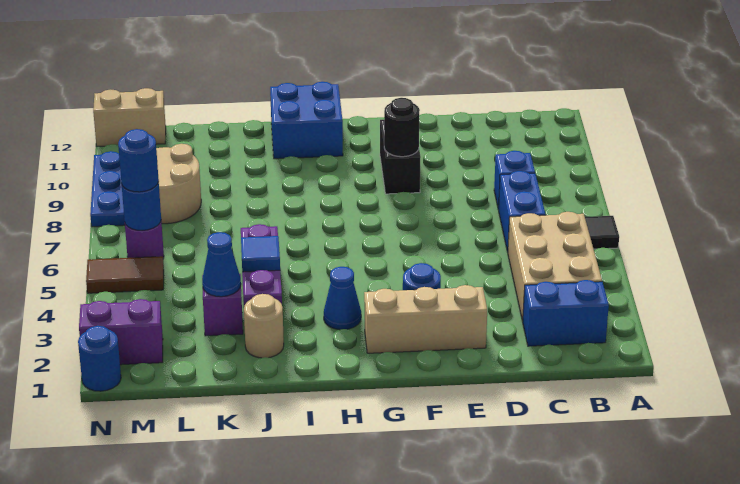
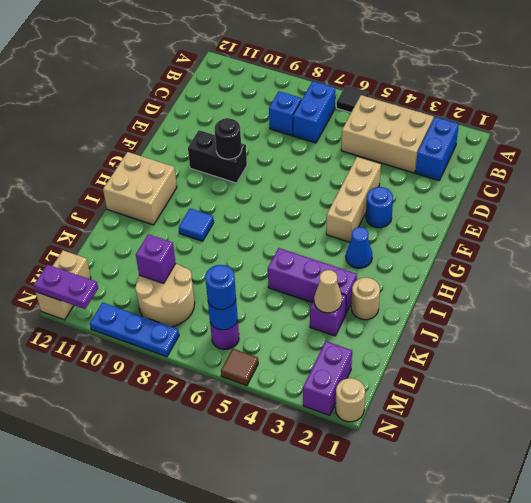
blue brick C6:C7 level 1 -> blue brick B7:C7 level 1
tan brick E2:G2 level 1 -> tan brick E4:G4 level 1
blue brick H11:I12 level 1 -> tan brick H11:I12 level 1
blue tile J4 level 2 -> blue tile I9 level 1
blue cone K3 level 2 -> tan cone K3 level 2
none -> purple brick L9 level 2
brown tile M5:N5 level 1 -> brown tile N5 level 1
blue round brick N1 level 1 -> tan round brick N1 level 1
none -> purple plate N11:N12 level 2

